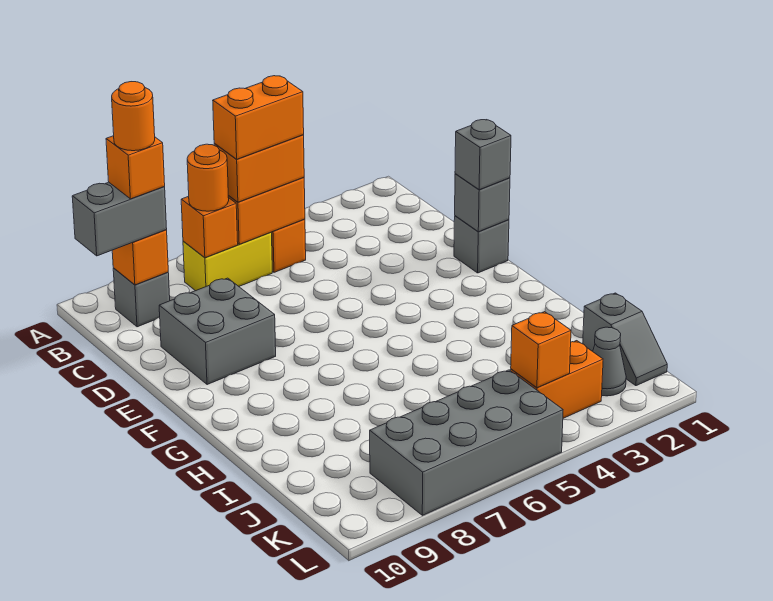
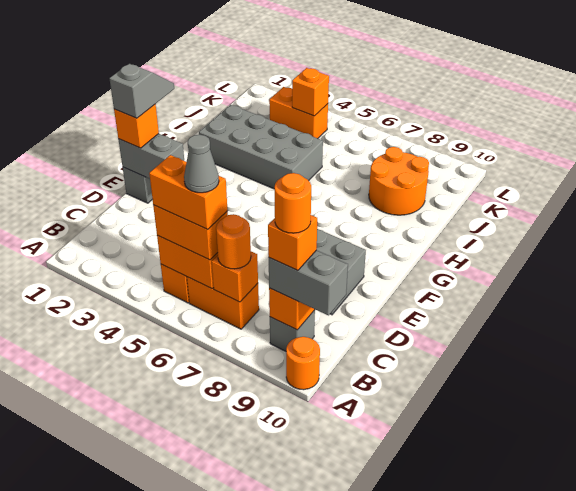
none -> orange round brick A10 level 1
yellow brick B6:B7 level 1 -> orange brick B6:B7 level 1
grey brick E1 level 2 -> grey brick E1:E2 level 2
grey brick E1 level 3 -> orange brick E1 level 3
none -> orange round brick I8:J9 level 1
grey slope J1:K1 level 1 top J -> grey slope E1:F1 level 4 top E
grey cone K2 level 1 -> grey cone B6 level 5
grey brick K5:L8 level 1 -> grey brick H2:I5 level 1

